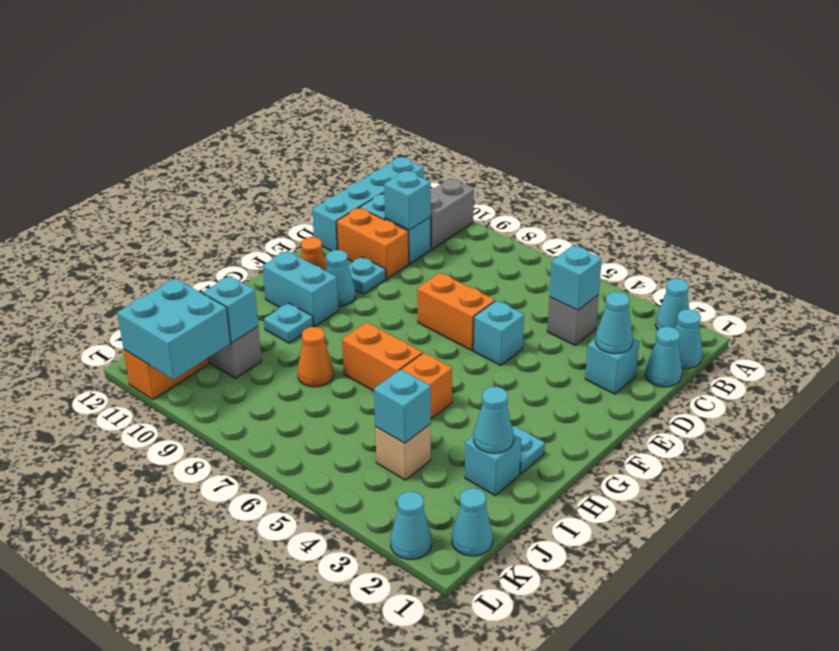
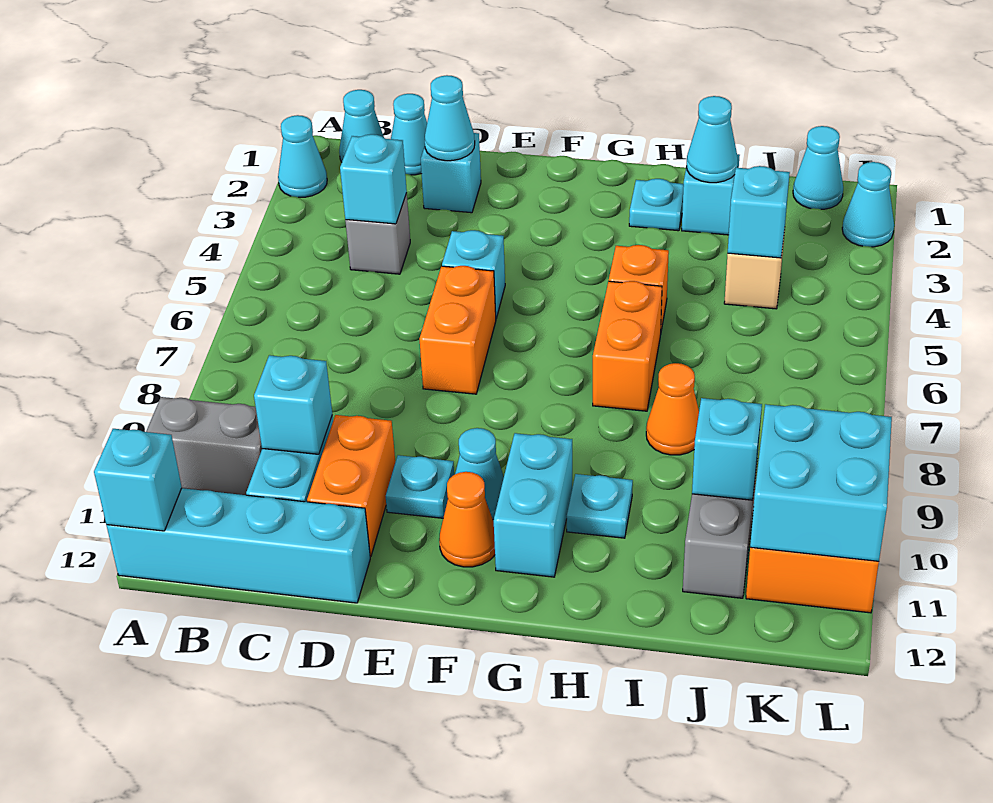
none -> cyan brick A12 level 2

